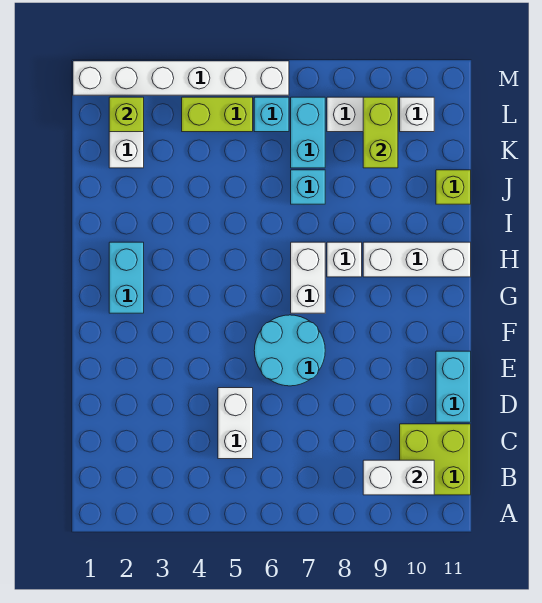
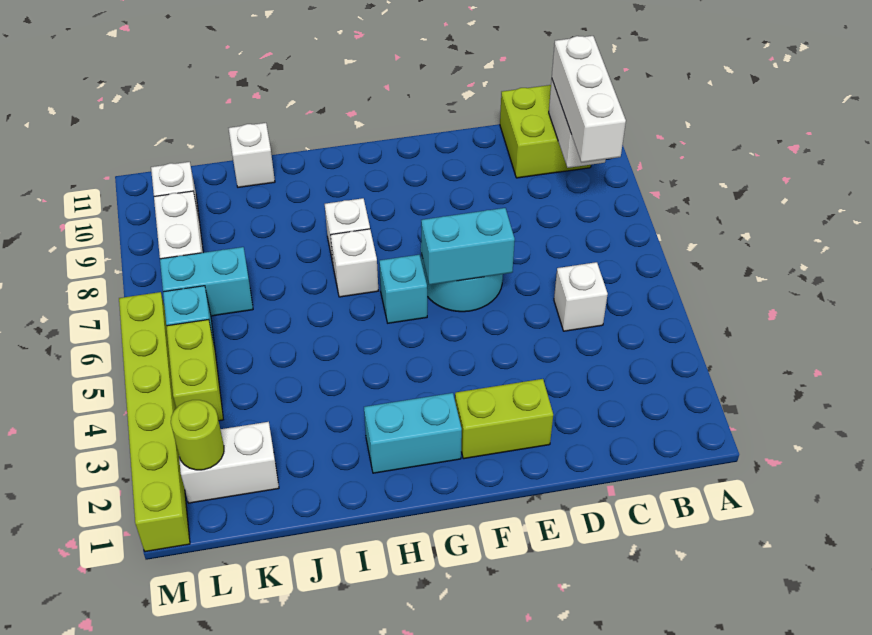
white brick C5:D5 level 1 -> white brick C5 level 1
cyan brick D11:E11 level 1 -> cyan brick E6:F6 level 2
white brick G7:H7 level 1 -> white brick H7 level 1
white brick H9:H11 level 1 -> white brick B8:B10 level 3
cyan brick J7 level 1 -> cyan brick G6 level 1
lime brick J11 level 1 -> white brick J11 level 1
lime brick K9:L9 level 2 -> lime brick E2:F2 level 1
lime brick L2 level 2 -> lime round brick L2 level 2
white brick M1:M6 level 1 -> lime brick M1:M6 level 1

